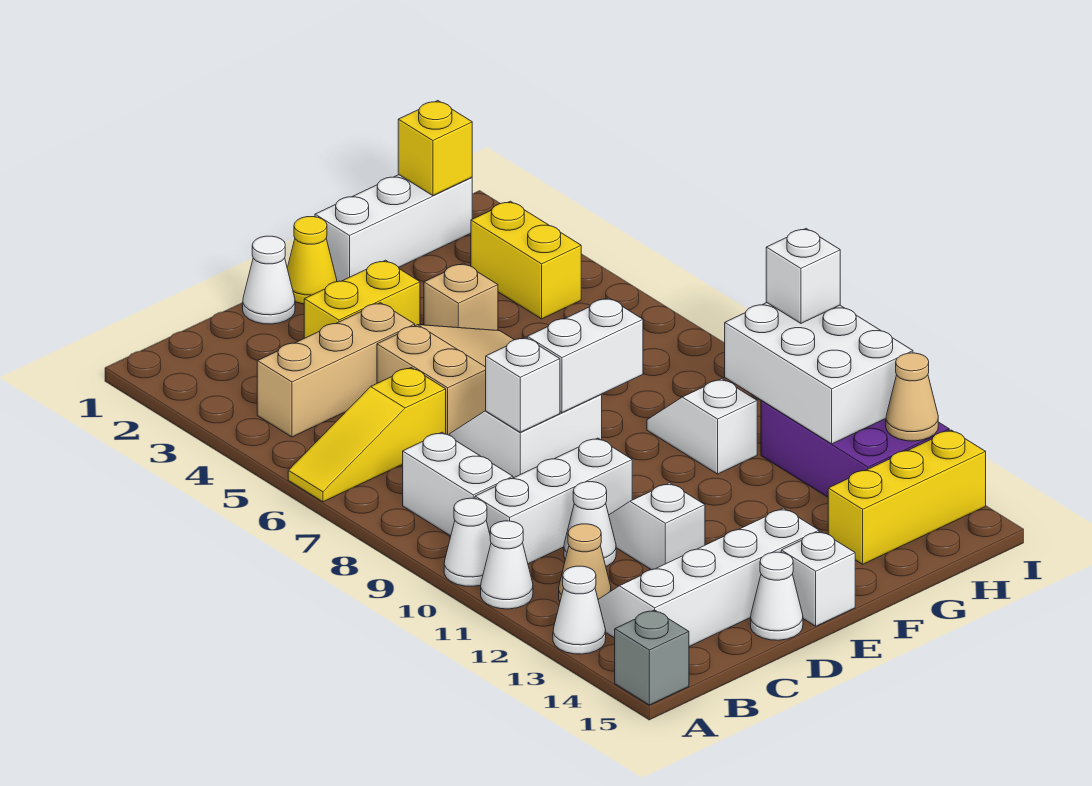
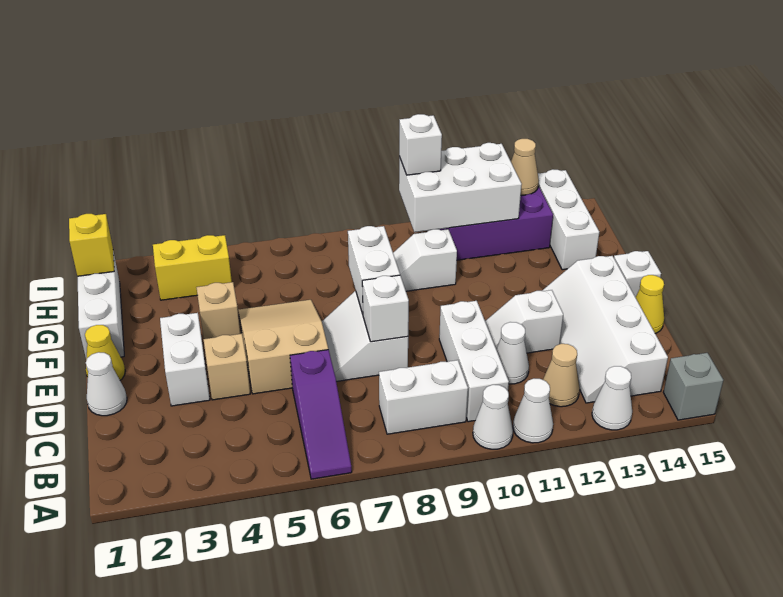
yellow slope A6:C6 level 1 top C -> purple slope A6:C6 level 1 top C
tan brick B4:D4 level 1 -> tan brick D4 level 1
yellow brick D3:E3 level 1 -> white brick D3:E3 level 1
white cone D15 level 1 -> yellow cone D15 level 1
yellow brick G14:I14 level 1 -> white brick G14:I14 level 1

